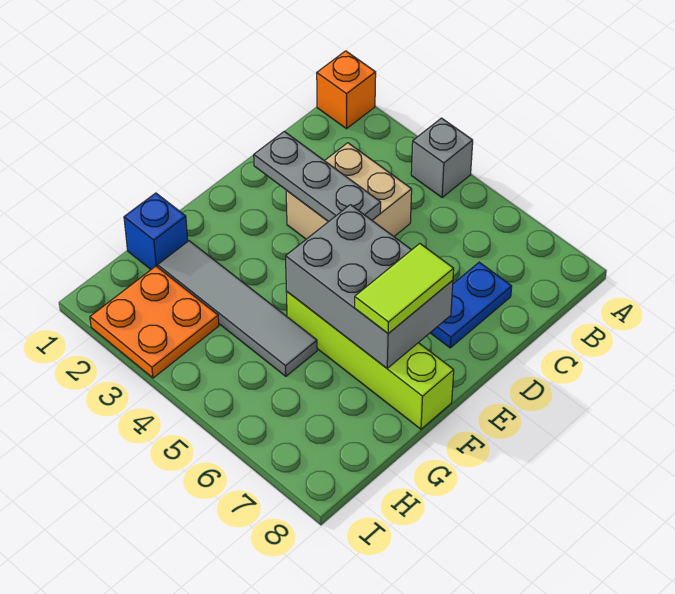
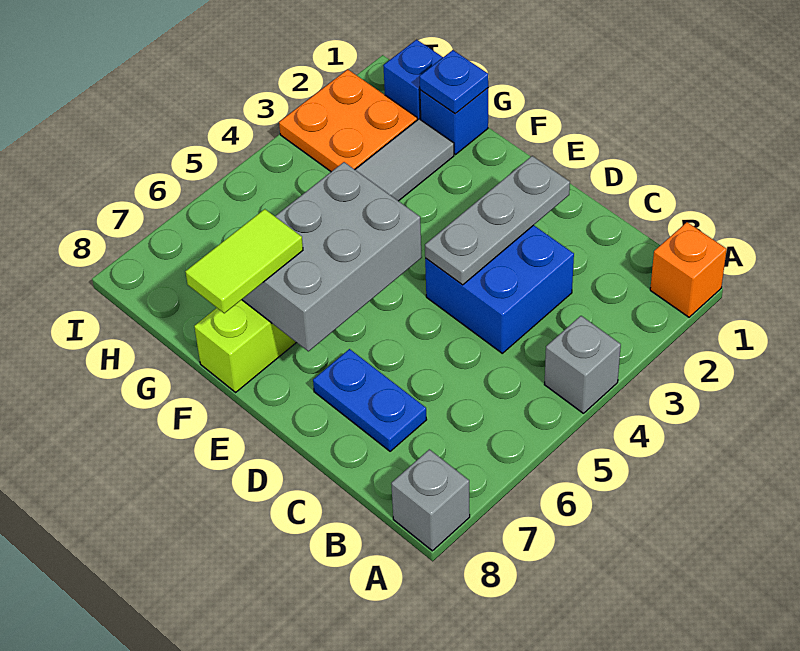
none -> grey brick A8 level 1
tan brick C3:D4 level 1 -> blue brick C3:D4 level 1
lime tile E7:F7 level 3 -> lime tile F7:F8 level 3
none -> blue plate G1 level 2
none -> blue brick H1 level 1

